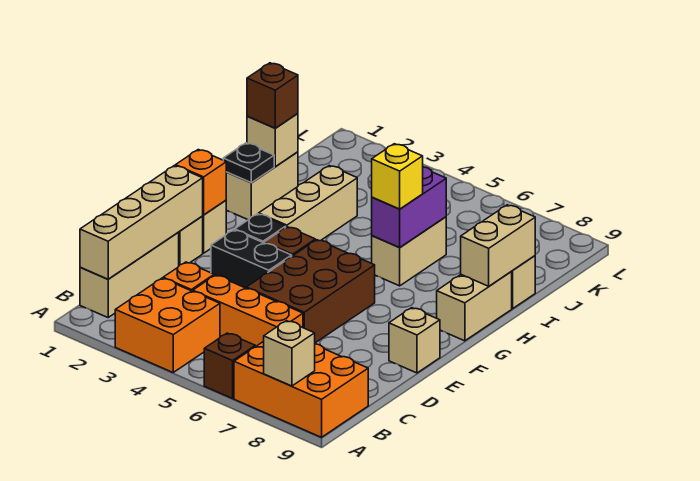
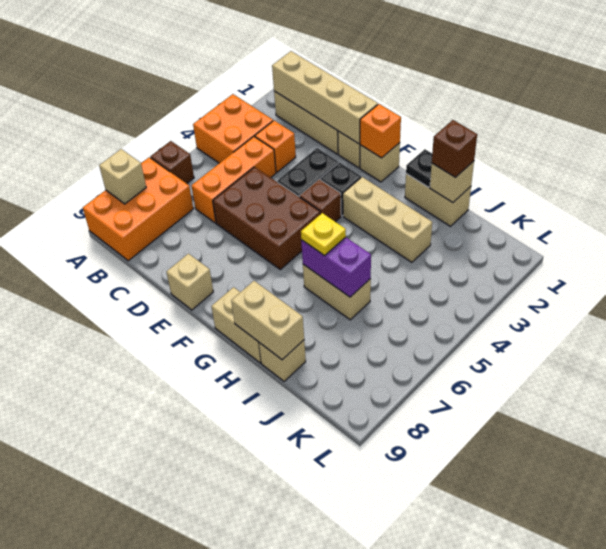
yellow brick H6 level 3 -> yellow plate H6 level 3

